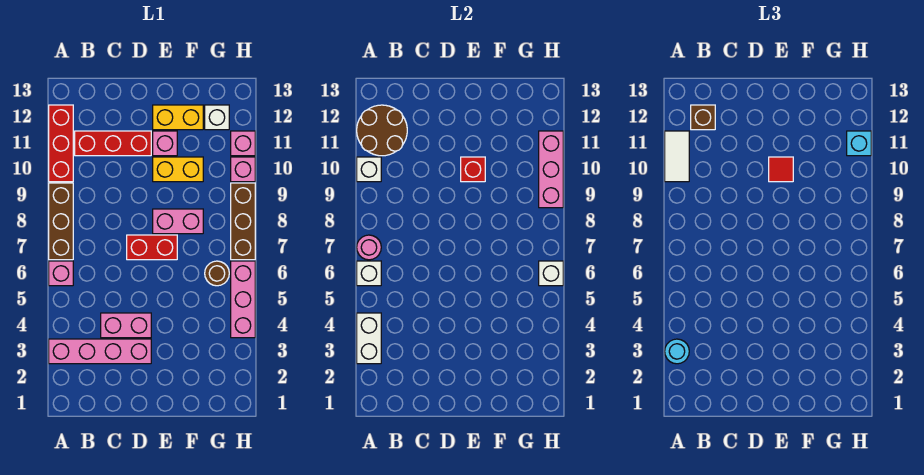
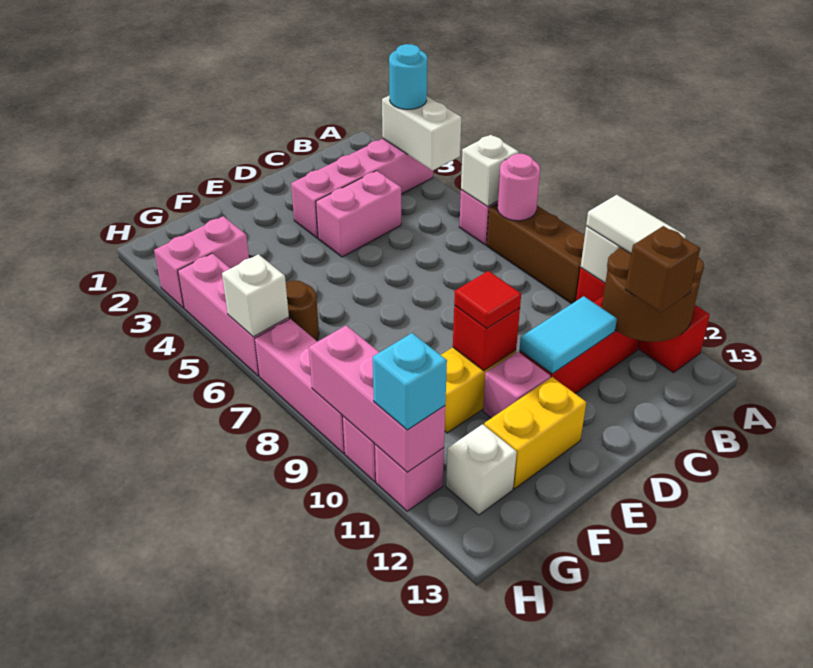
none -> cyan tile C11:D11 level 2
red brick D7:E7 level 1 -> none
pink brick E8:F8 level 1 -> pink brick G3:H3 level 1
brown brick H7:H9 level 1 -> pink brick H7:H9 level 1

